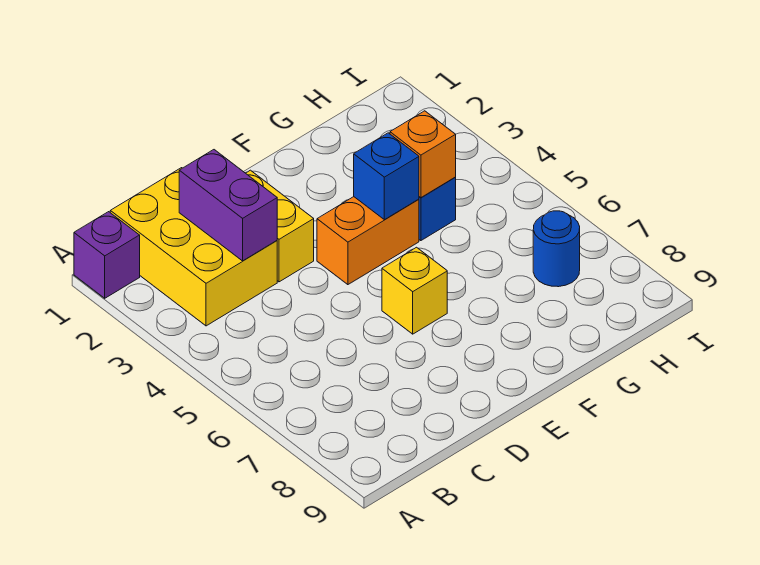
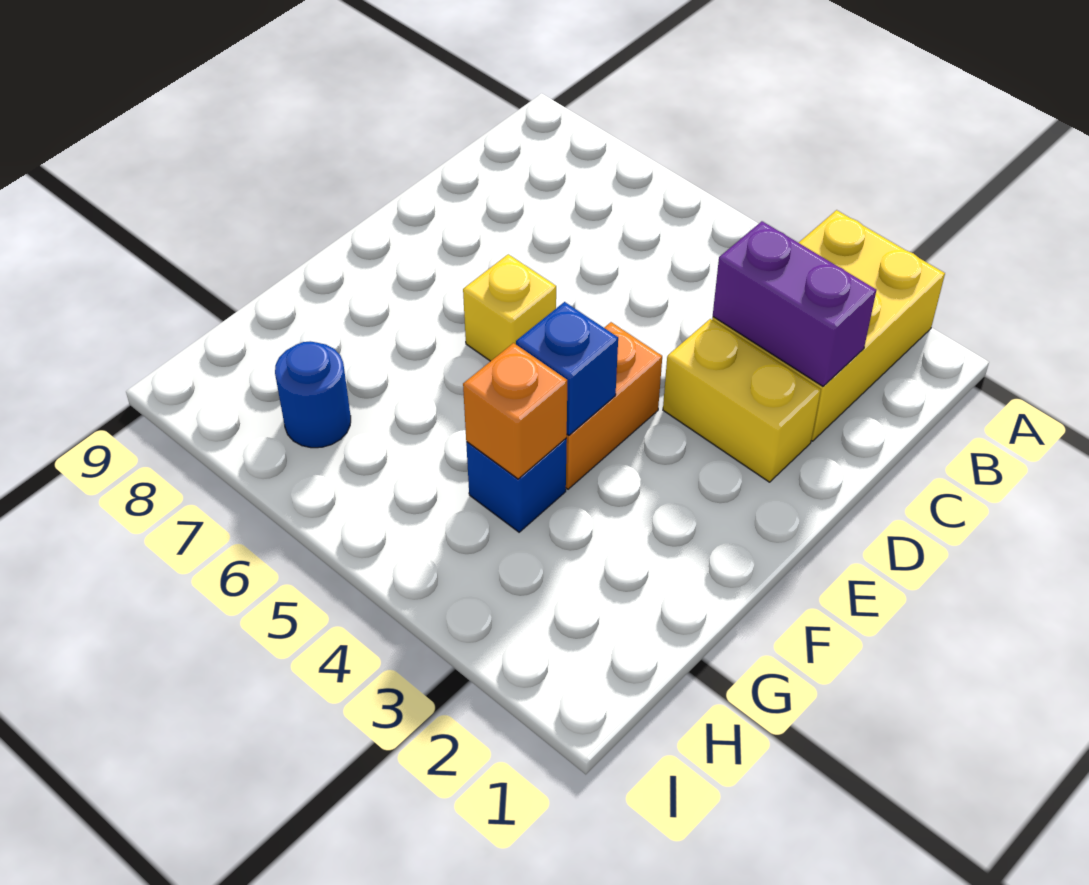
purple brick A1 level 1 -> none
yellow brick B1:C3 level 1 -> yellow brick A2:C3 level 1

